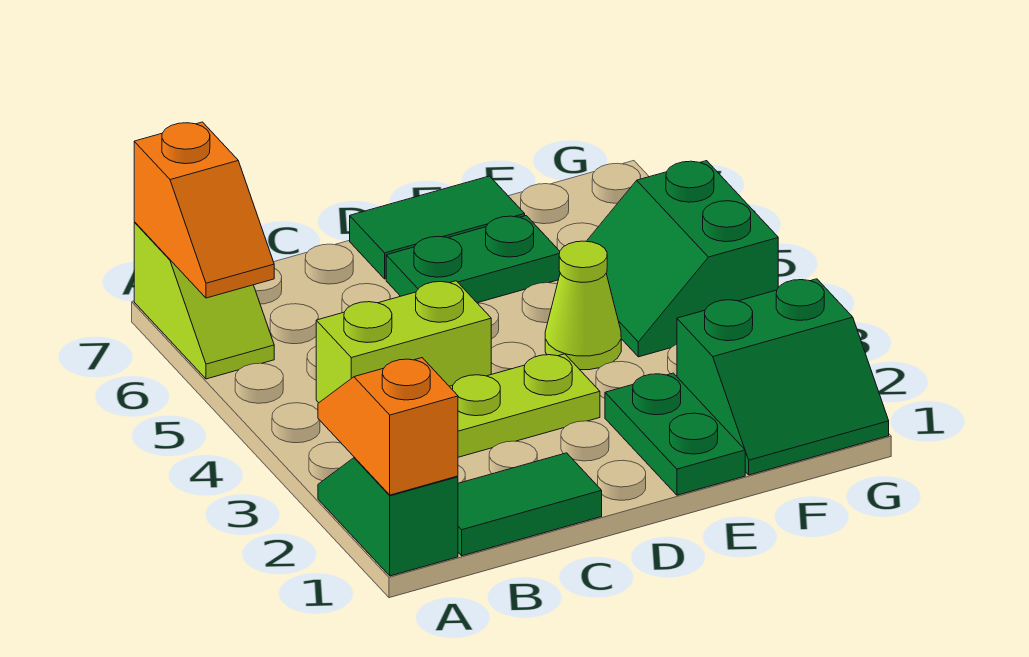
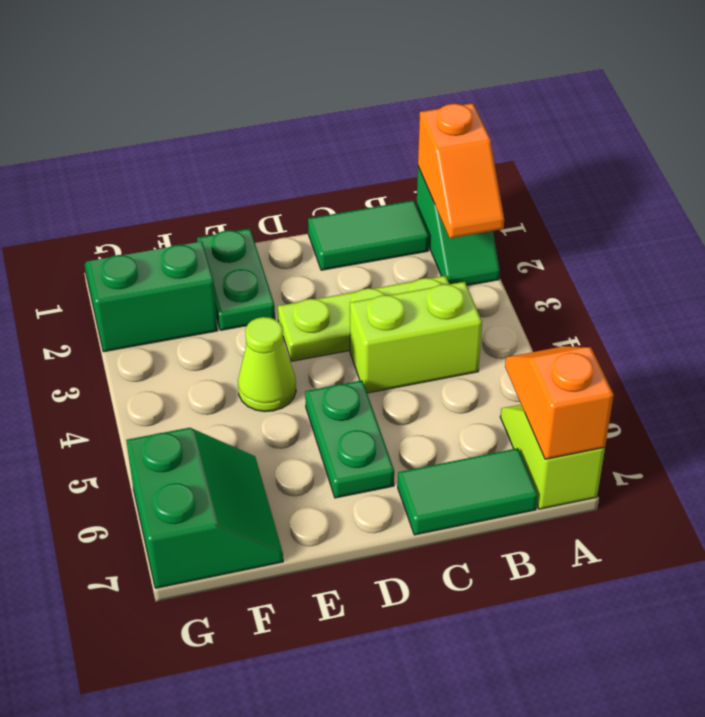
green plate D6:E6 level 1 -> green plate D5:D6 level 1
green tile D7:E7 level 1 -> green tile B7:C7 level 1
green slope F4:G5 level 1 top G -> green slope F6:G7 level 1 top G

